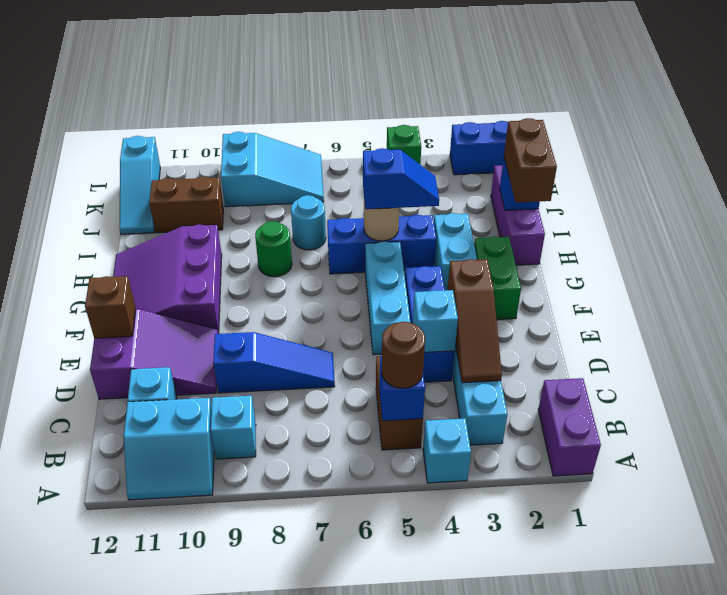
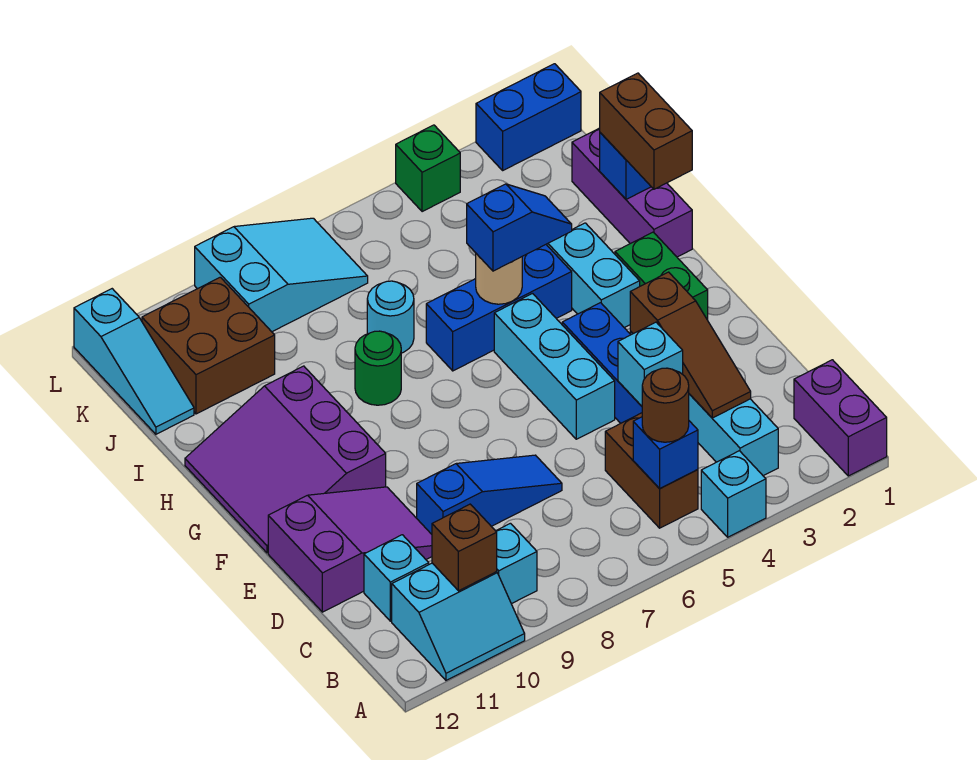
brown brick E12 level 2 -> brown brick B10 level 2
brown brick J10:J11 level 1 -> brown brick J10:K11 level 1

